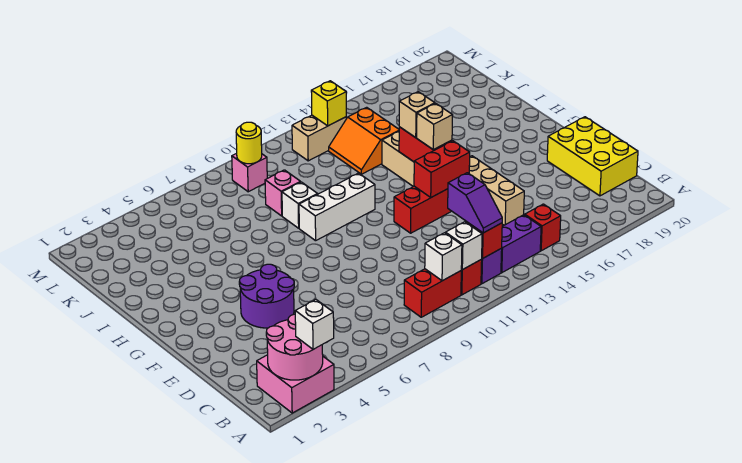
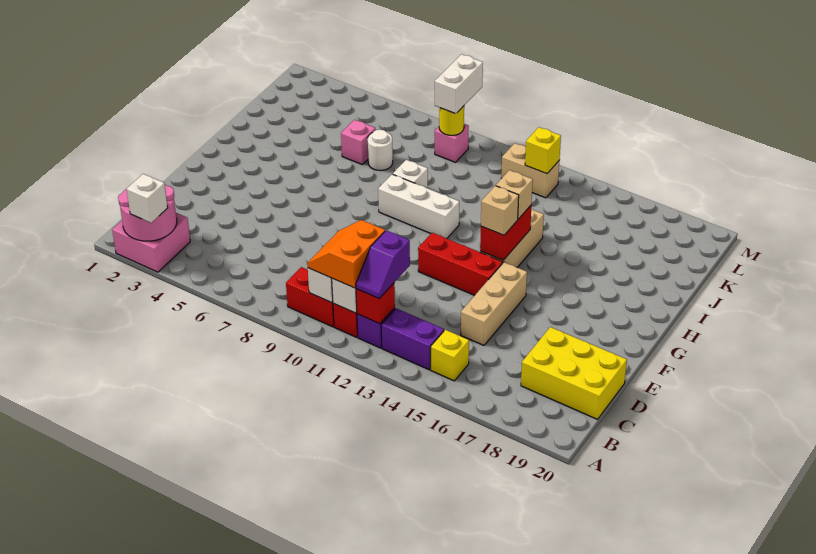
red brick B15 level 1 -> yellow brick B15 level 1
yellow brick C19:E20 level 1 -> yellow brick C18:D20 level 1
purple round brick E4:F5 level 1 -> none
red brick F13:F14 level 2 -> none
none -> white round brick J7 level 1
pink brick J9 level 1 -> pink brick J6 level 1
orange slope J13:K14 level 1 top 14 -> orange slope B10:C11 level 3 top 11
none -> white brick L9:M9 level 3

